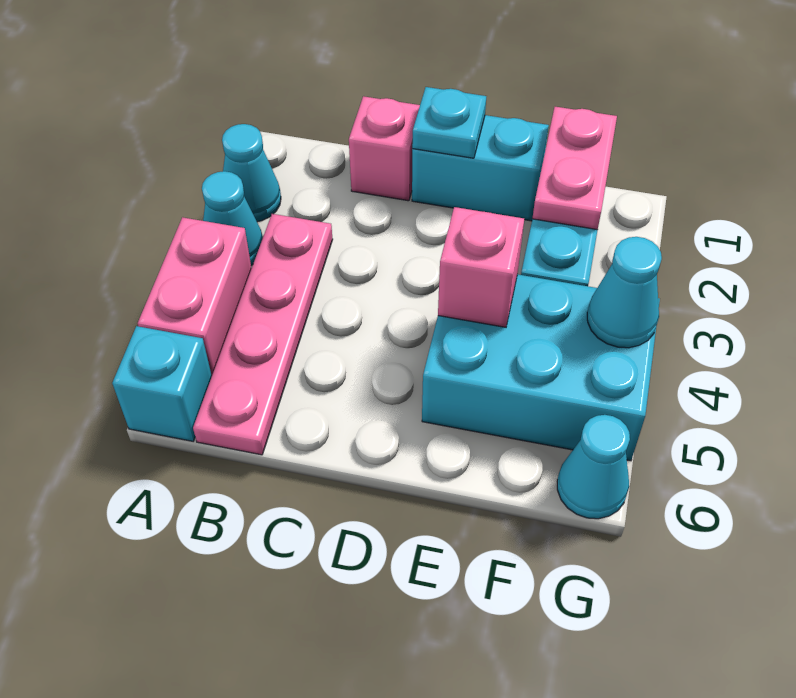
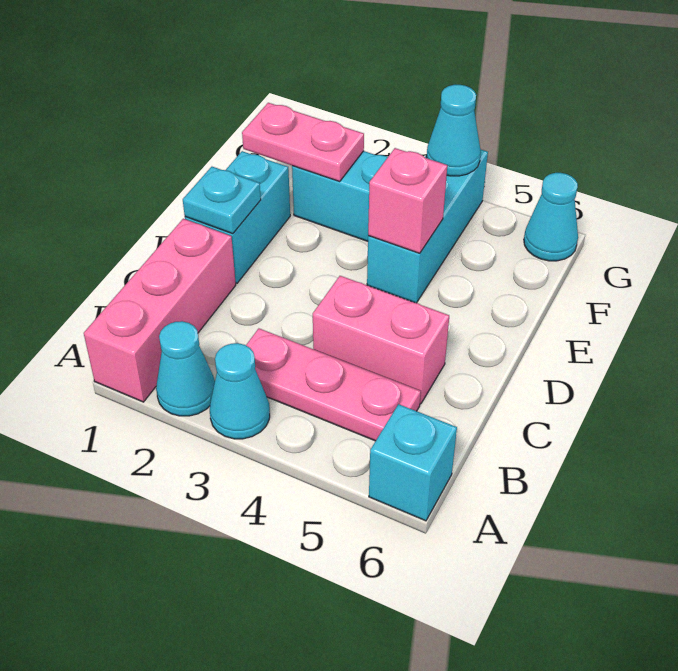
pink brick A4:A5 level 1 -> pink brick C4:C5 level 1
pink plate B3:B6 level 1 -> pink plate B3:B5 level 1
pink brick C1 level 1 -> pink brick A1:C1 level 1
cyan brick E4:G5 level 1 -> cyan brick E4:G4 level 1

